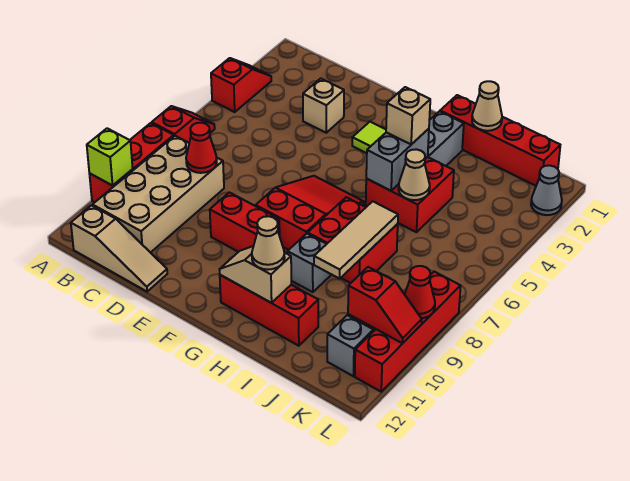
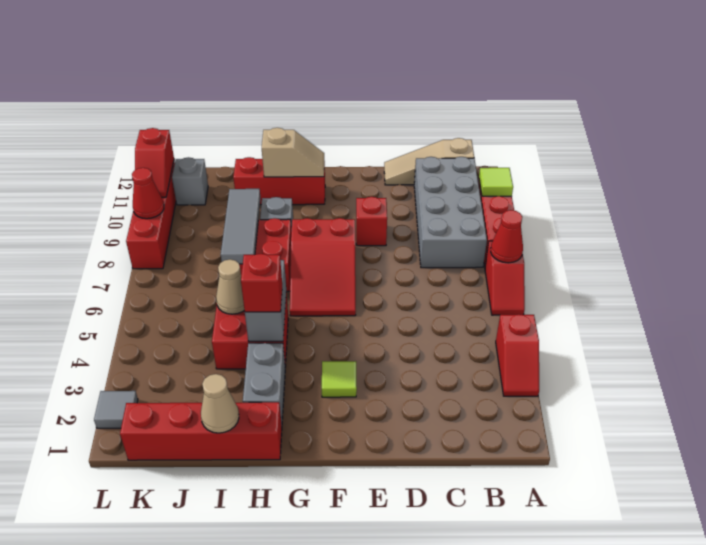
lime brick A10 level 2 -> lime tile A10 level 2
tan brick B8:C11 level 1 -> grey brick B8:C11 level 1
red cone C8 level 2 -> red cone A7 level 2
tan brick D3 level 1 -> none
red brick E9:F9 level 1 -> red brick E9 level 1
tan brick H4 level 3 -> red brick H4 level 3
tan cone H11 level 3 -> none
tan tile I7:I9 level 2 -> grey tile I7:I9 level 2
red slope K10:L10 level 2 top K -> red slope L10:L11 level 2 top 11
grey cone L2 level 1 -> grey tile L2 level 1

